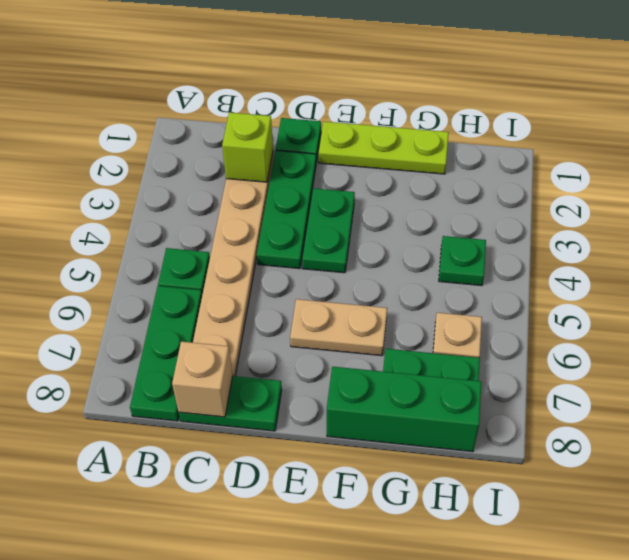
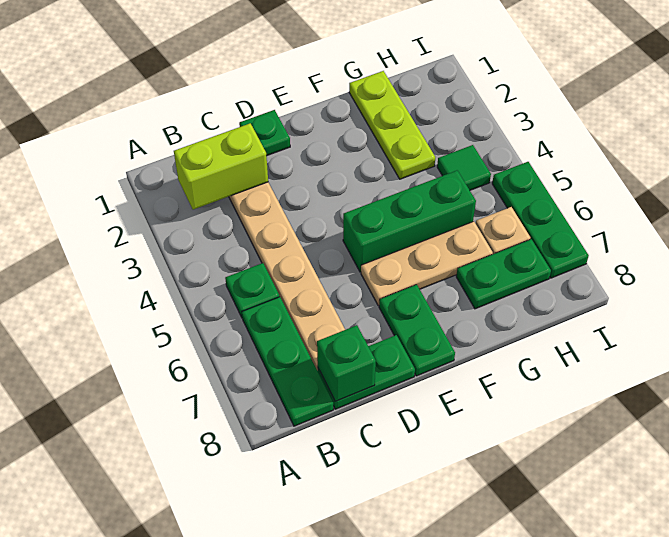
lime brick C2 level 2 -> lime brick B2:C2 level 2
tan brick C8 level 2 -> green brick C8 level 2
green plate D2:D4 level 1 -> green plate I5:I7 level 1
lime plate E1:G1 level 1 -> lime plate G1:G3 level 1
green plate E3:E4 level 1 -> green plate E7:E8 level 1
tan plate E6:F6 level 1 -> tan plate E6:G6 level 1
green brick F8:H8 level 1 -> green brick E5:G5 level 1
green plate H4 level 1 -> green tile H4 level 1

